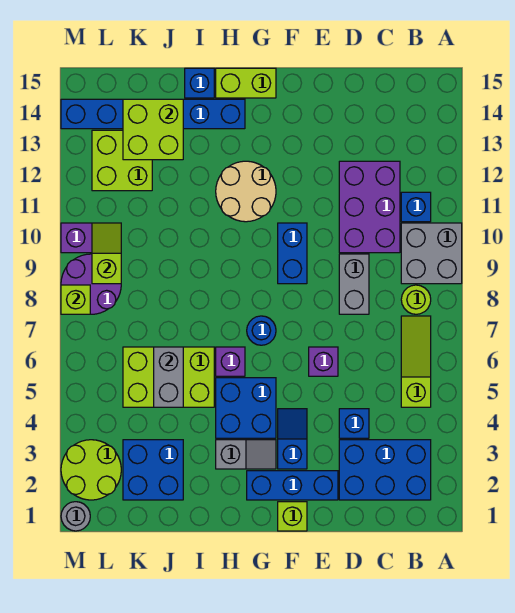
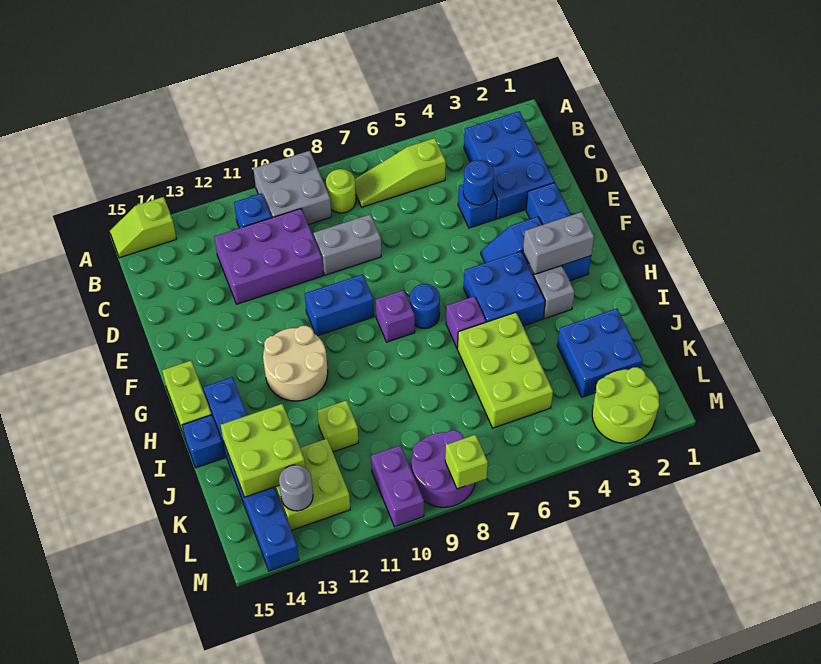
none -> blue round brick D4 level 2
purple brick E6 level 1 -> purple brick G8 level 1
lime brick F1 level 1 -> lime brick J11 level 1
grey brick J5:J6 level 2 -> grey brick G2:G3 level 2
lime slope L9:L10 level 2 top 9 -> lime slope A14:A15 level 1 top 14
grey round brick M1 level 1 -> grey round brick L13 level 2

